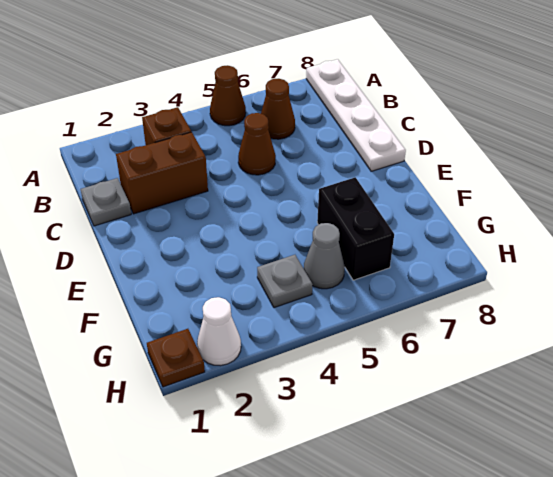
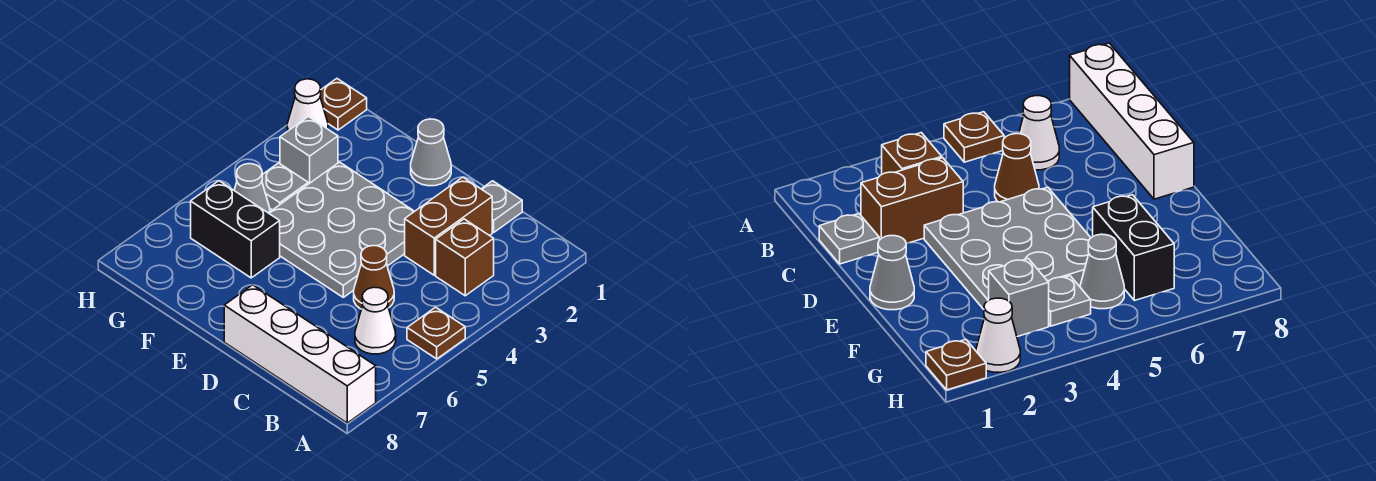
brown cone A5 level 1 -> brown plate A5 level 1
white plate A8:D8 level 1 -> white brick A8:D8 level 1
brown cone B6 level 1 -> white cone B6 level 1
none -> grey plate D3:F5 level 1
none -> grey cone E1 level 1
none -> grey brick G3 level 1

